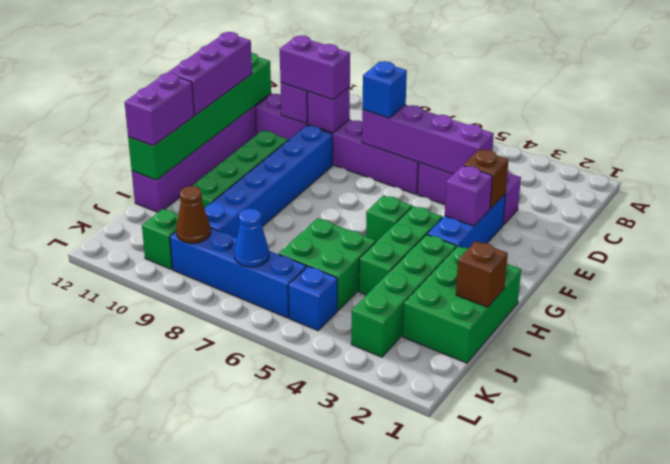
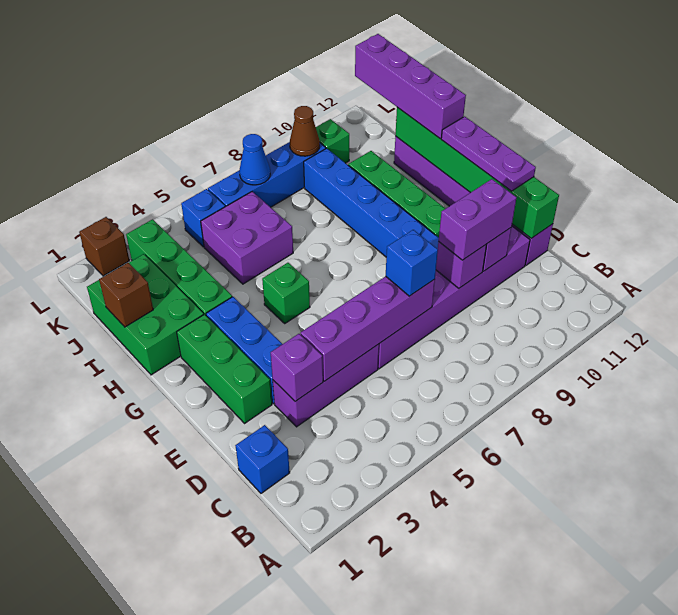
none -> blue brick C1 level 1
brown brick E3 level 2 -> brown brick L2 level 1
purple brick E12:G12 level 3 -> purple plate E12:G12 level 3
purple brick F3 level 2 -> purple brick D3 level 2
green brick G4:I4 level 1 -> green brick E2:G2 level 1
purple brick H12:I12 level 3 -> purple brick H12:K12 level 3
green brick I5:J6 level 1 -> purple brick I5:J6 level 1

